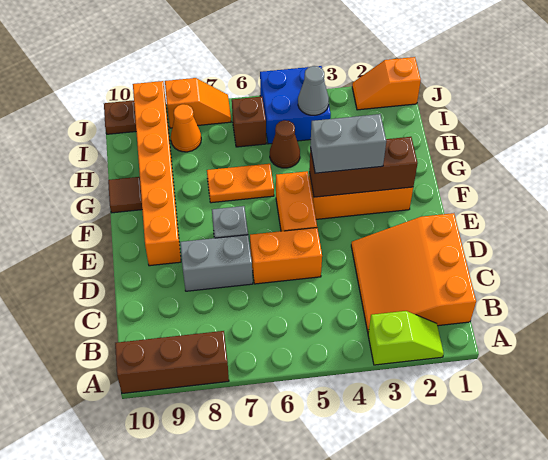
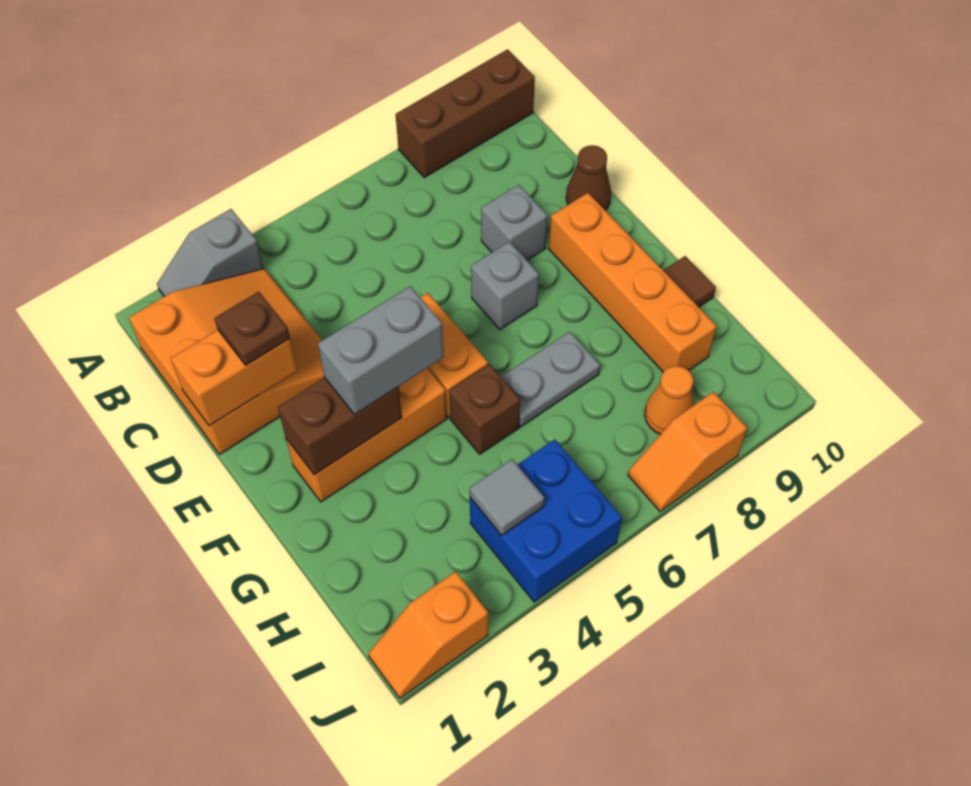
lime slope A2:A3 level 1 top 3 -> grey slope A2:A3 level 1 top 3
orange brick D5:D6 level 1 -> orange brick D1:D2 level 2
grey brick D7:D8 level 1 -> grey brick D8 level 1
orange brick E9:J9 level 1 -> orange brick E9:H9 level 1
brown brick F2:F4 level 2 -> brown brick F2:F3 level 2
orange plate G6:G7 level 1 -> grey plate G6:G7 level 1
brown cone H5 level 1 -> brown cone D10 level 1
grey cone I4 level 2 -> grey tile I4 level 2
brown brick I6 level 1 -> brown brick G5 level 1
orange slope J1:J2 level 1 top 1 -> orange slope J1:J2 level 1 top 2
brown plate J10 level 1 -> brown plate D2 level 3

